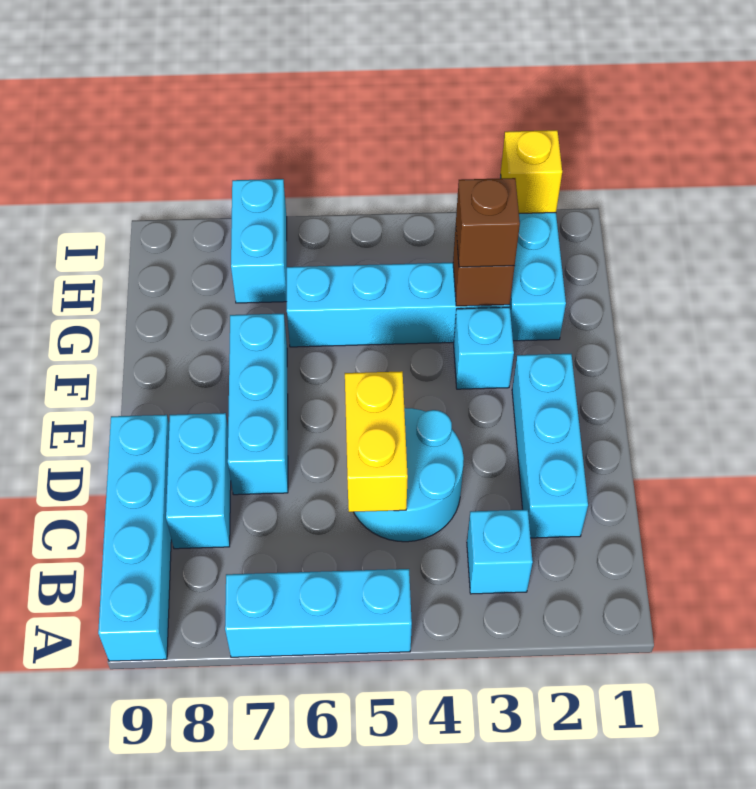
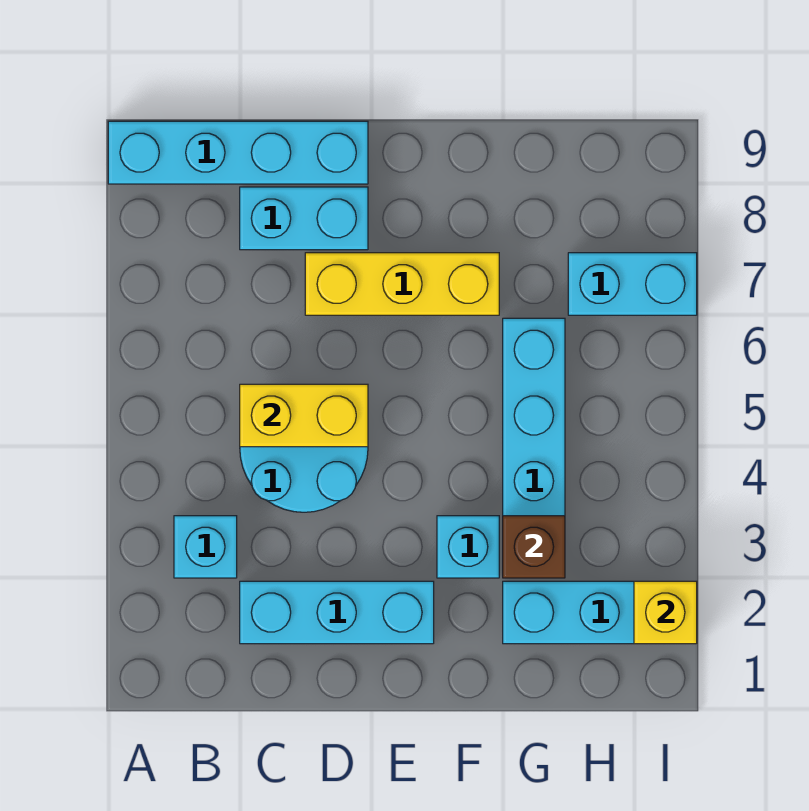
cyan brick A5:A7 level 1 -> none
cyan brick D7:F7 level 1 -> yellow brick D7:F7 level 1
brown brick G3 level 3 -> none

